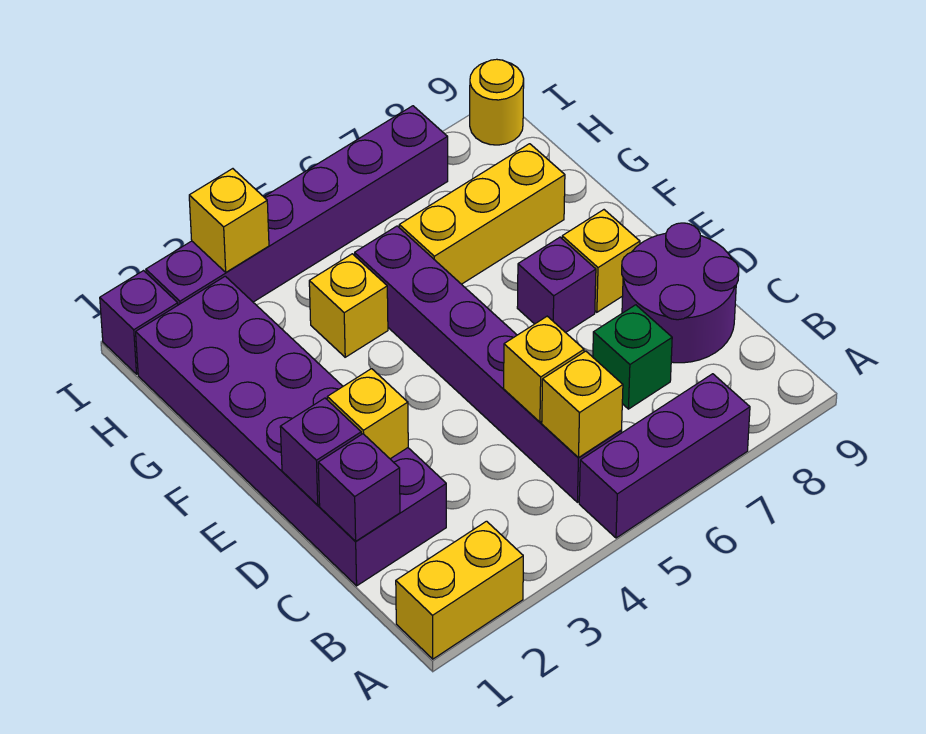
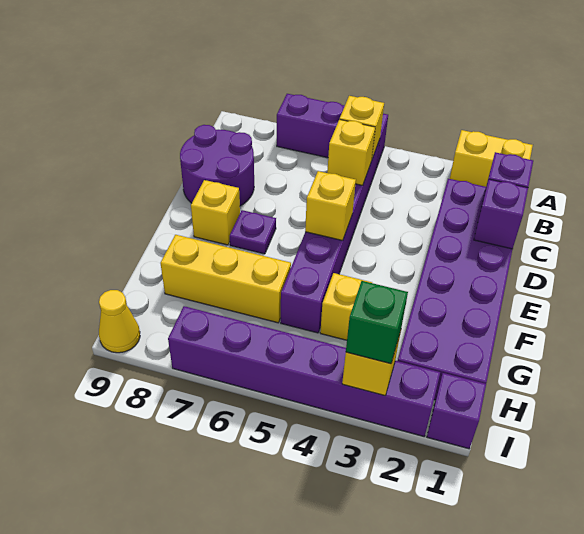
green brick C7 level 1 -> green brick I3 level 3
yellow brick D2 level 2 -> yellow brick E5 level 2
purple brick E7 level 1 -> purple plate E7 level 1
yellow round brick I9 level 1 -> yellow cone I9 level 1

